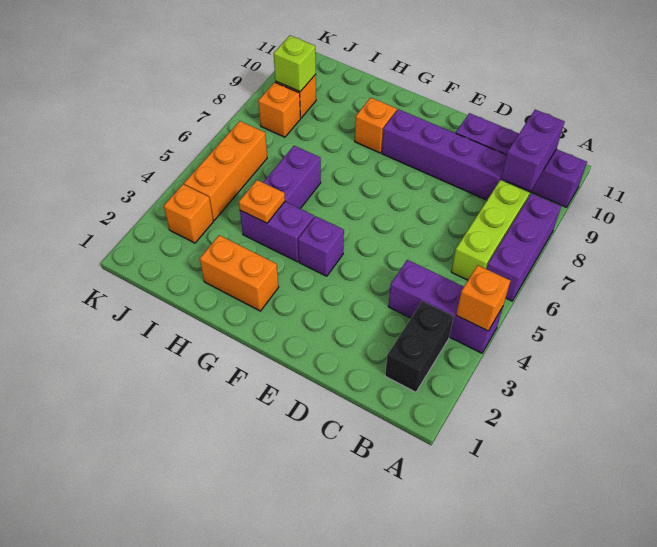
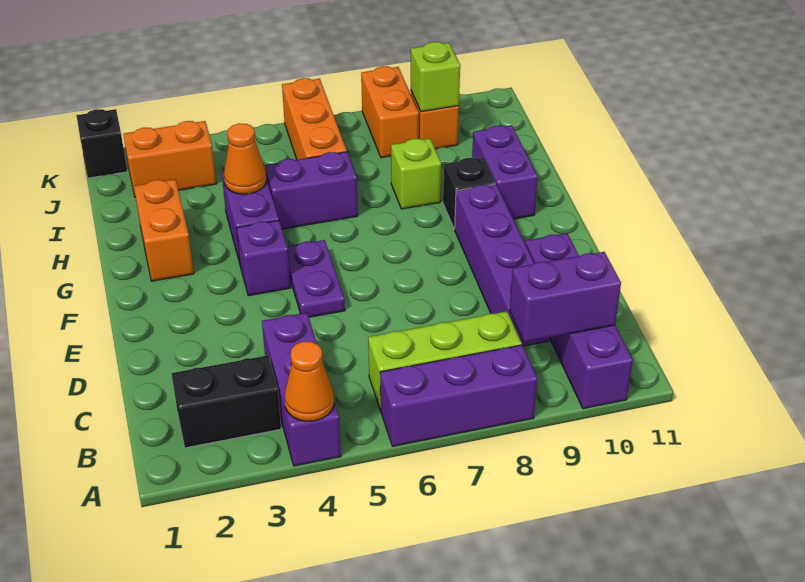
orange brick A4 level 2 -> orange cone A4 level 2
none -> purple plate E5:F5 level 1
orange brick G9 level 1 -> black brick G9 level 1
none -> purple brick G10:H10 level 1
orange plate H4 level 2 -> orange cone H4 level 2
none -> lime brick H8 level 1
orange brick J3 level 1 -> orange brick J2:J3 level 1
orange brick J4:J6 level 1 -> orange brick I6:K6 level 1
orange brick J8 level 1 -> orange brick J8:K8 level 1
none -> black brick K1 level 1

